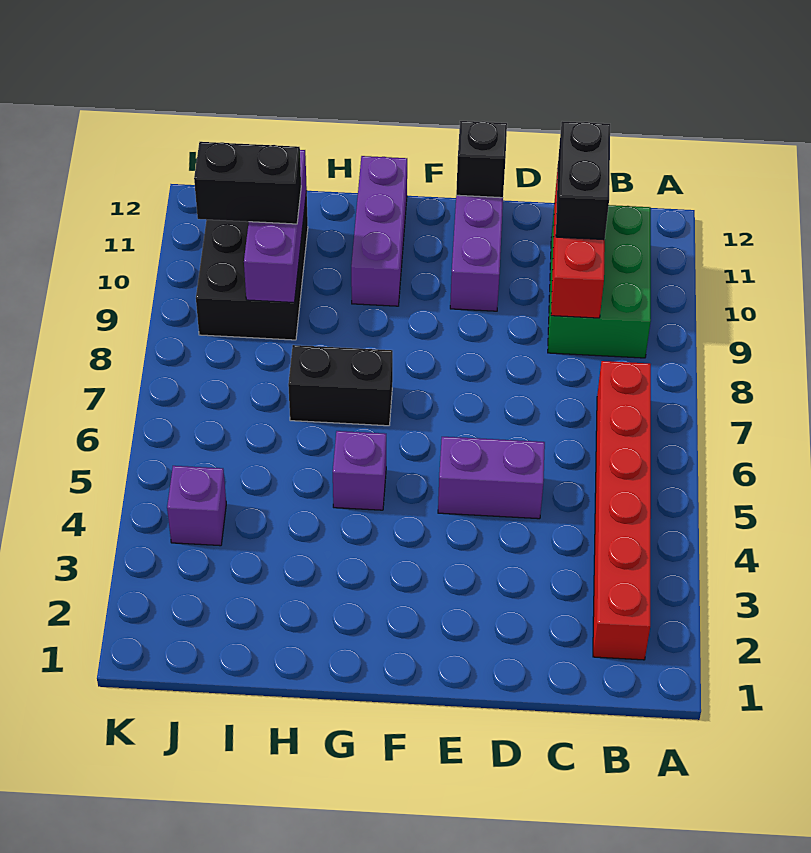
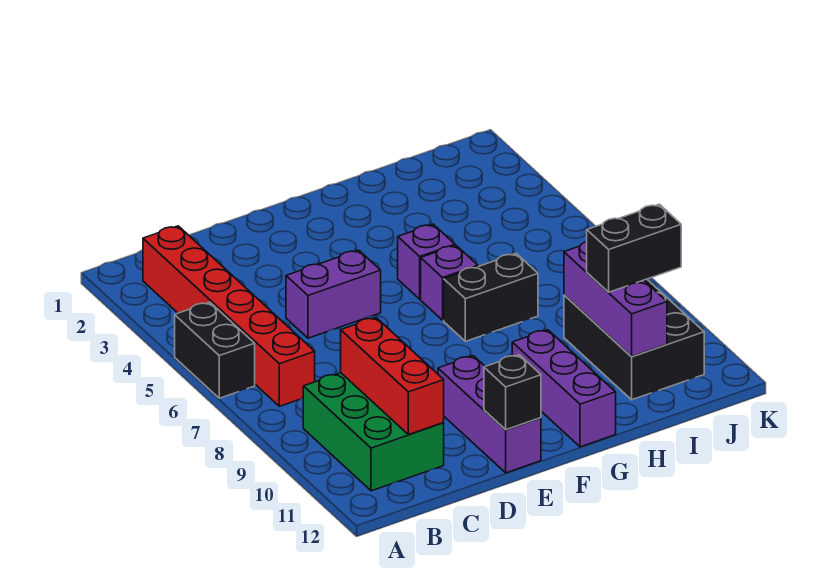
black brick C10:C11 level 3 -> black brick A5:A6 level 1
purple brick J4 level 1 -> purple brick G6 level 1

